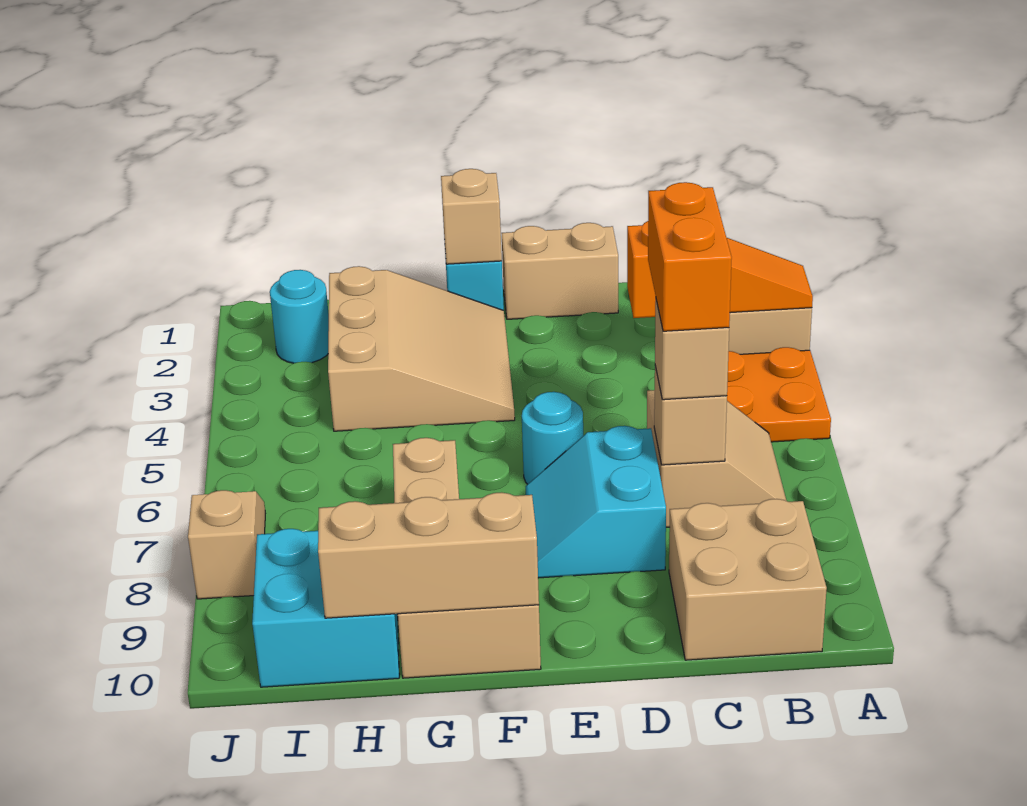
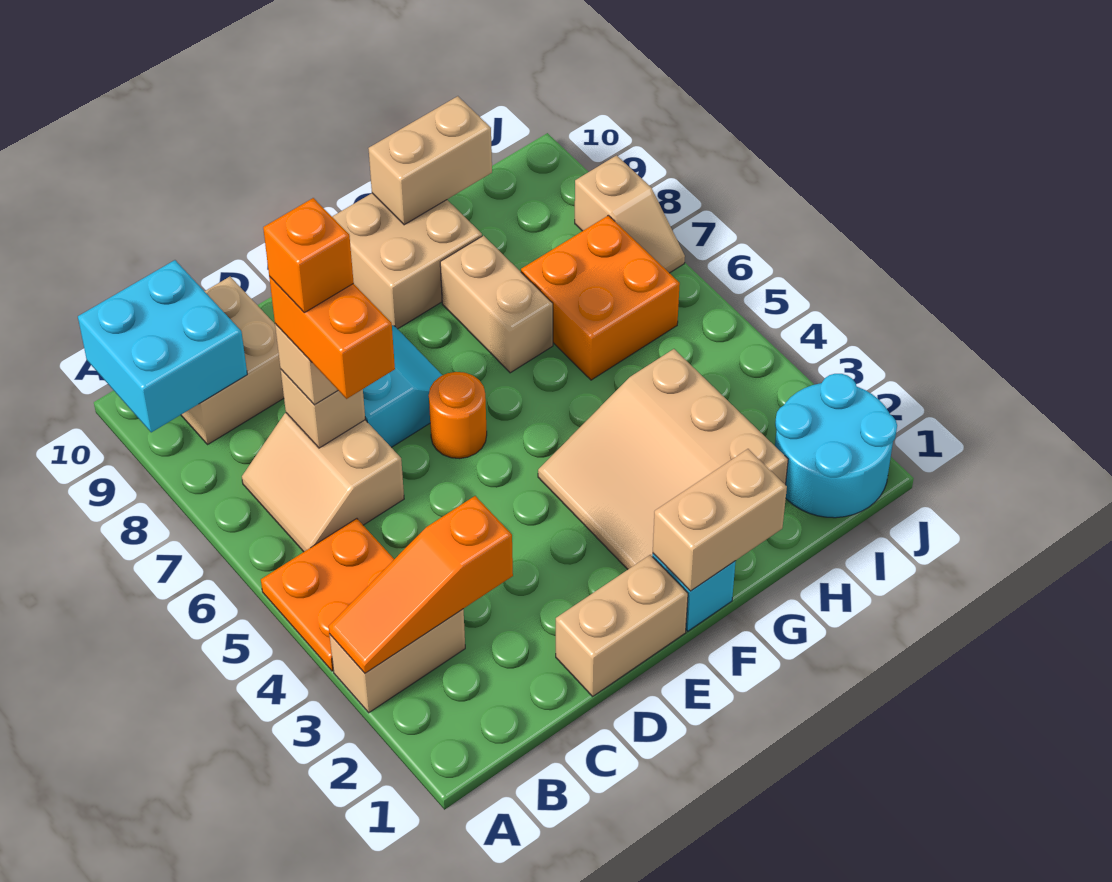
none -> orange brick C7 level 5
cyan round brick E6 level 1 -> orange round brick E6 level 1
tan brick F1 level 2 -> tan brick F1:G1 level 2
tan brick F10:H10 level 2 -> tan brick G10:H10 level 2
none -> orange brick H6:I7 level 1
cyan brick H9:I10 level 1 -> cyan brick A9:B10 level 2
cyan round brick I2 level 1 -> cyan round brick I1:J2 level 1

